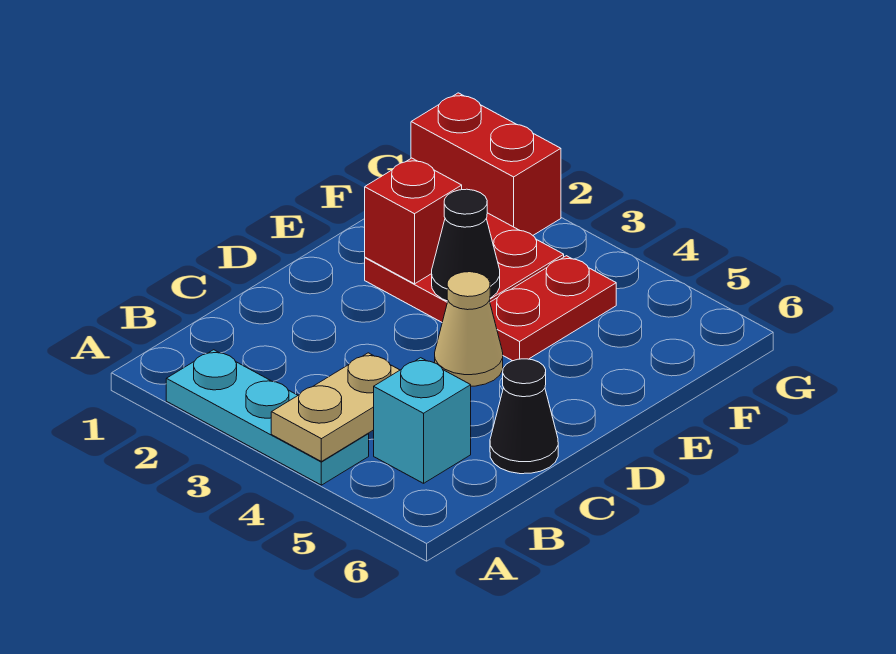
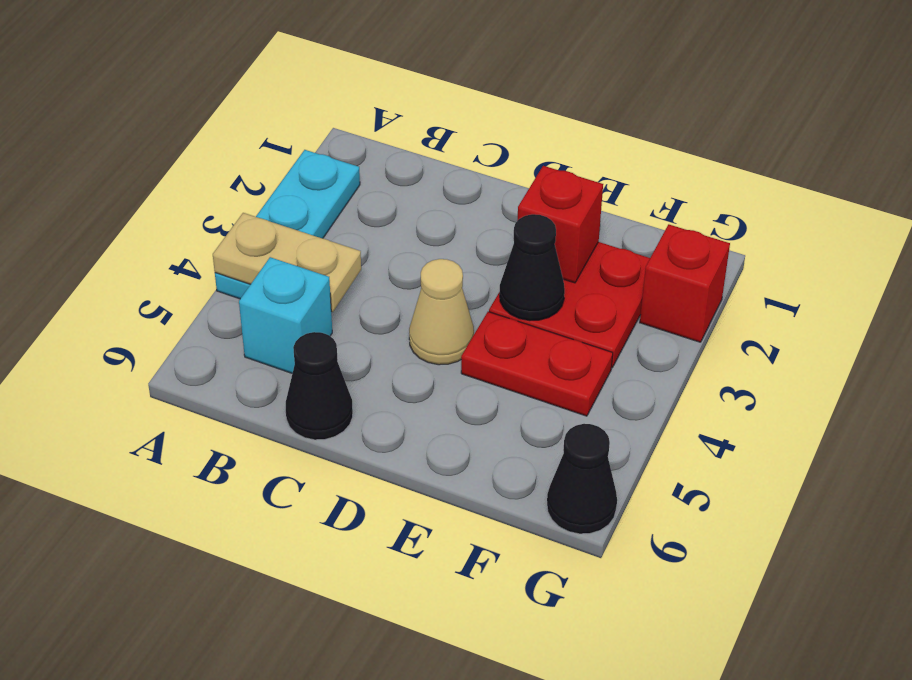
red brick G1:G2 level 1 -> red brick G2 level 1
none -> black cone G6 level 1

